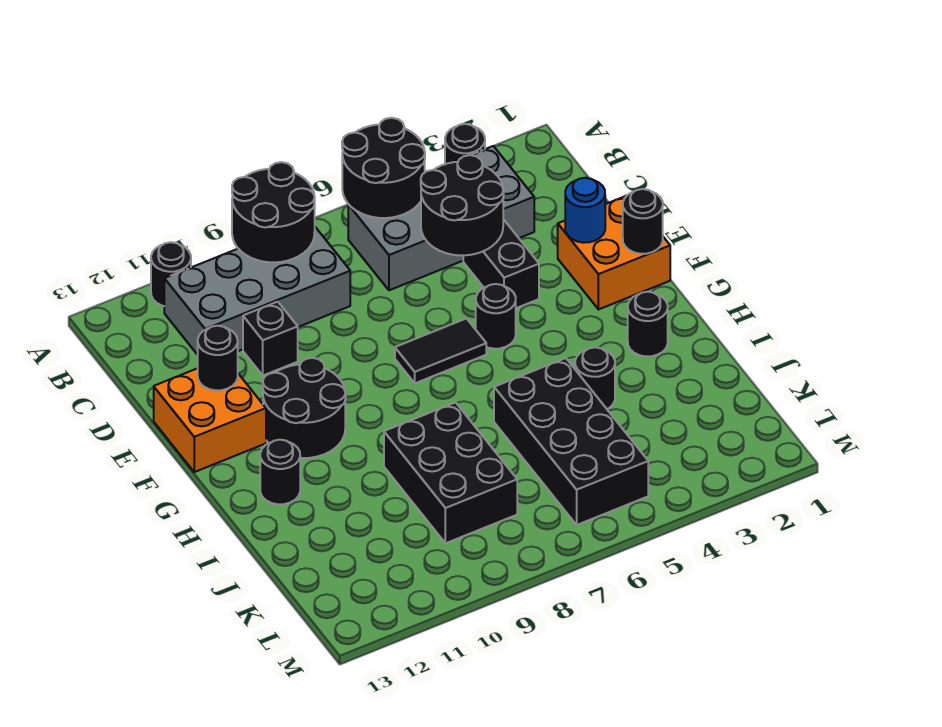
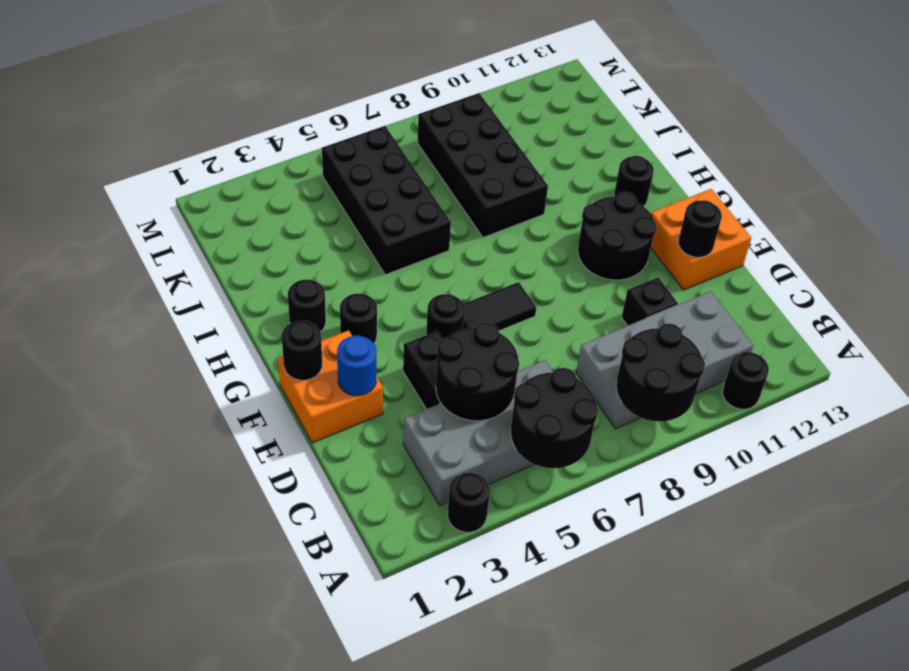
black round brick I4 level 1 -> black round brick G3 level 1
black brick I8:K9 level 1 -> black brick I8:L9 level 1

